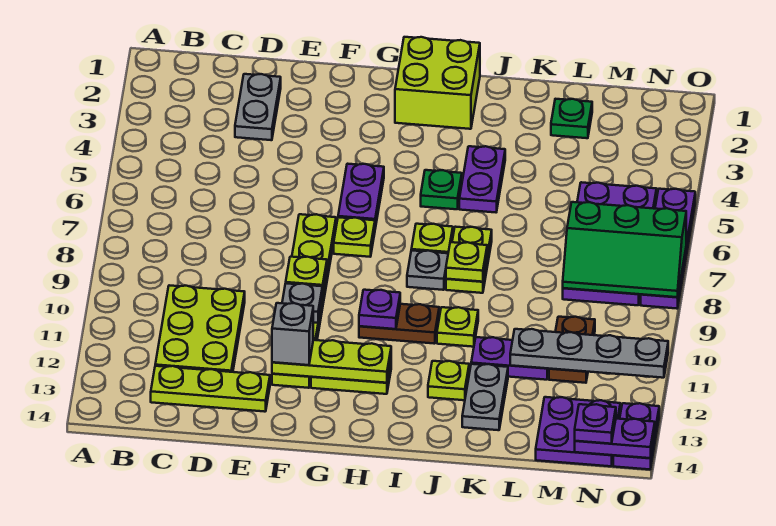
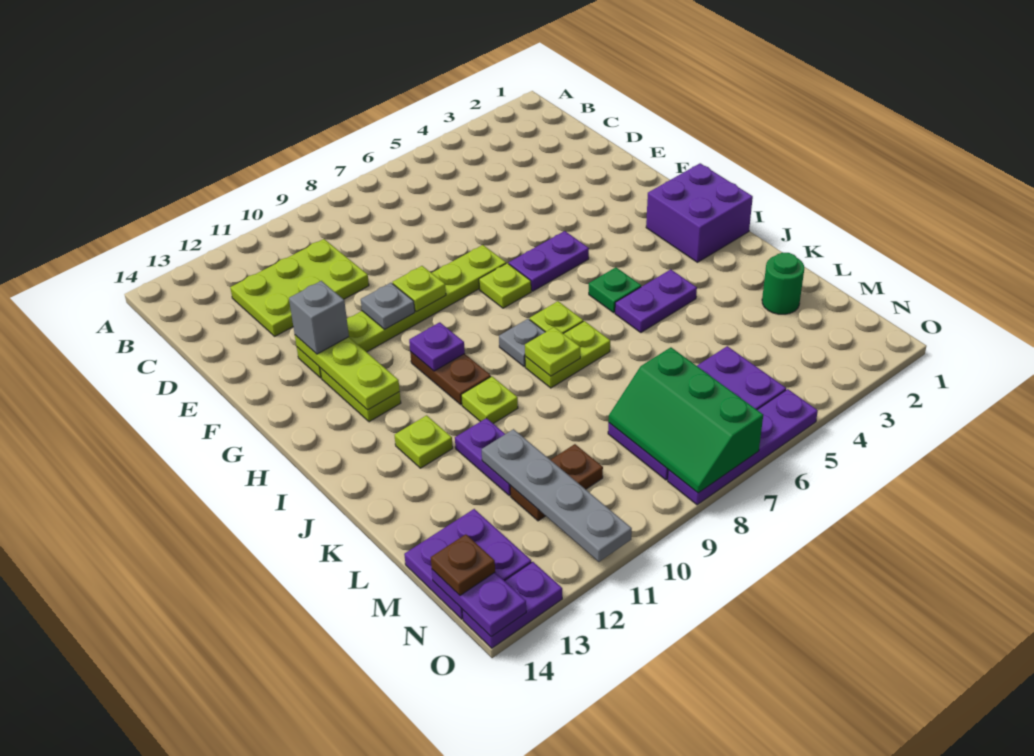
lime plate C13:E13 level 1 -> none
grey plate D2:D3 level 1 -> none
lime brick H1:I2 level 1 -> purple brick H1:I2 level 1
grey plate K12:K13 level 1 -> none
green plate L2 level 1 -> green round brick L2 level 1
purple plate N14 level 3 -> brown plate N14 level 3

